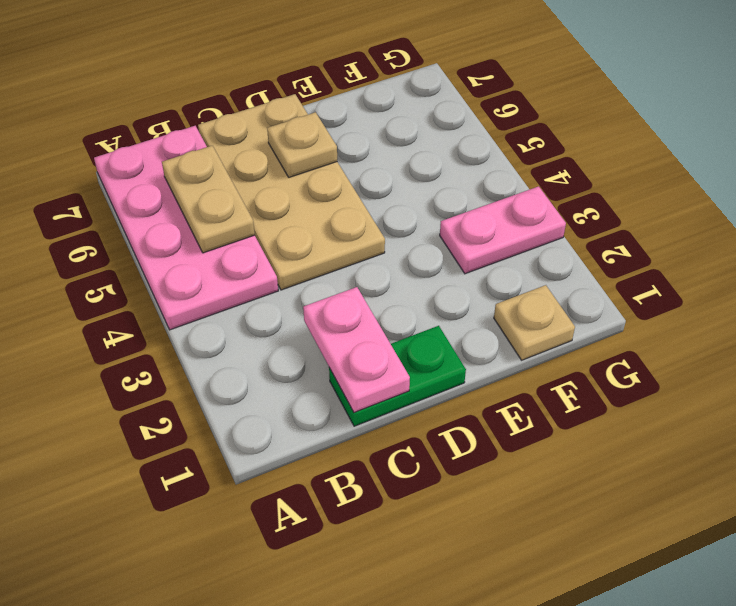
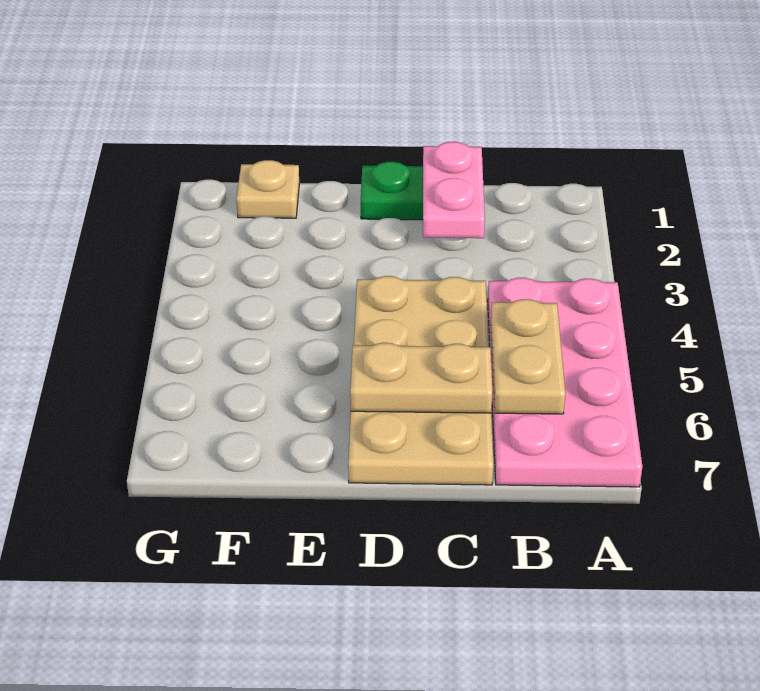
tan plate D6 level 2 -> tan plate C6:D6 level 2
pink plate F3:G3 level 1 -> none

